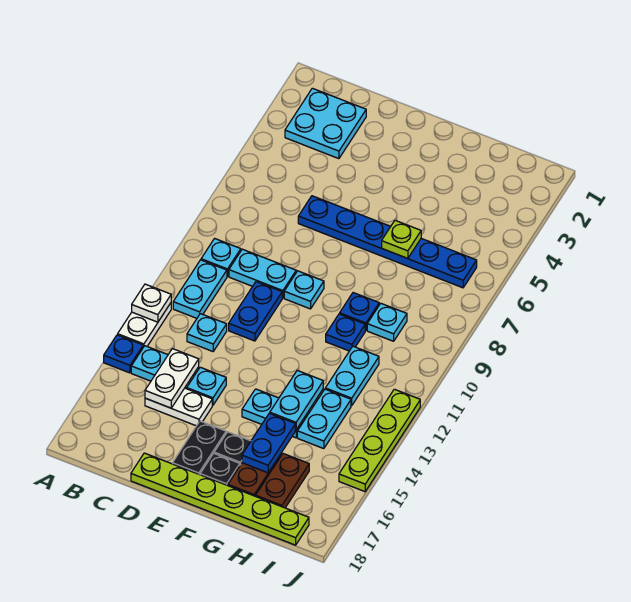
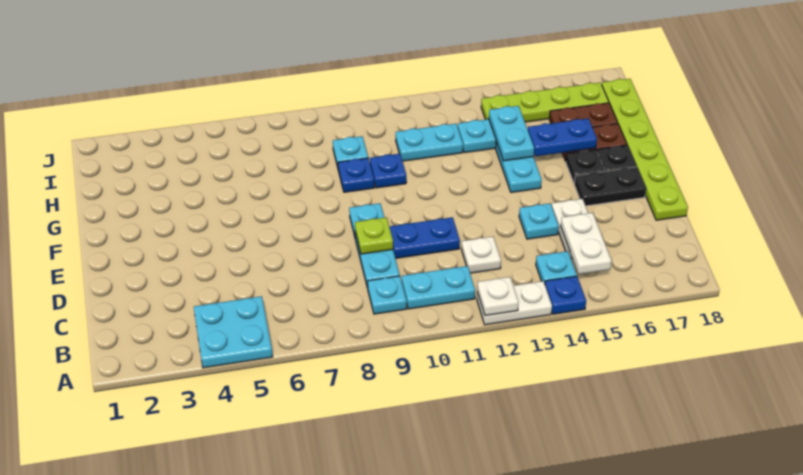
cyan plate B2:C3 level 1 -> cyan plate A4:B5 level 1
cyan plate C12 level 1 -> white plate C12 level 1
white plate C14:C15 level 2 -> white plate B15:C15 level 2
blue plate D6:I6 level 1 -> none
lime plate G6 level 2 -> lime plate D9 level 2
cyan plate G13:G14 level 2 -> cyan plate G14:H14 level 2
lime plate J12:J15 level 1 -> lime plate I14:I17 level 1

